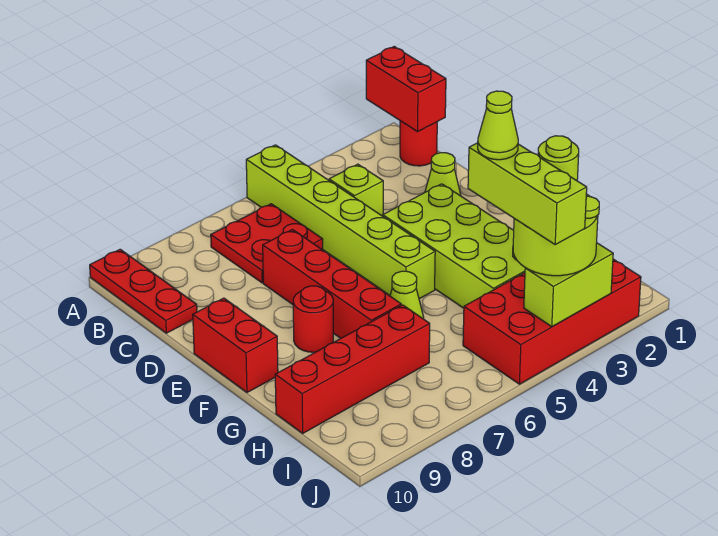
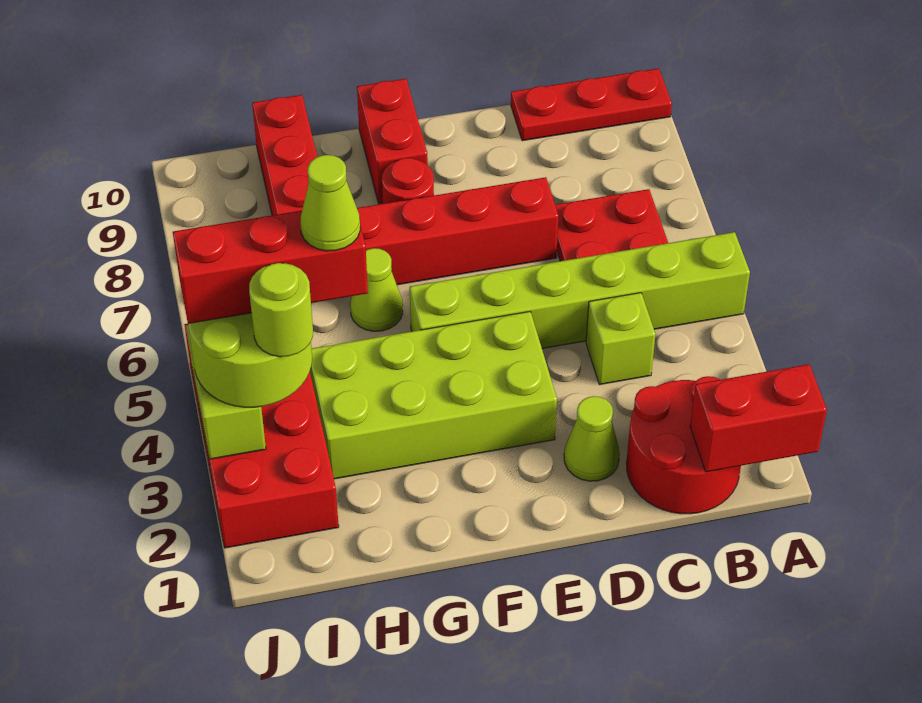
red round brick B1 level 1 -> red round brick B1:C2 level 1
red brick E10:F10 level 1 -> red brick F9:F10 level 1
lime brick H4:J4 level 4 -> red brick H4:J4 level 4

